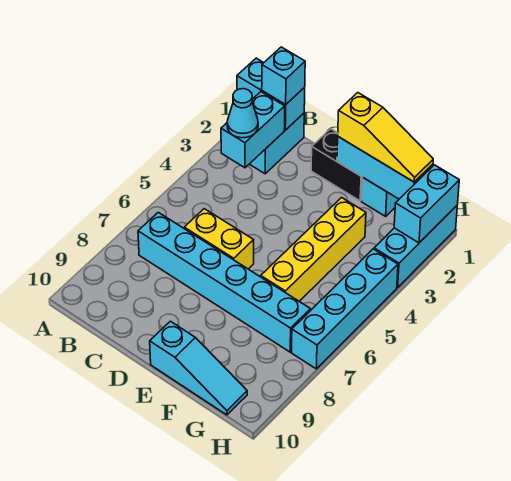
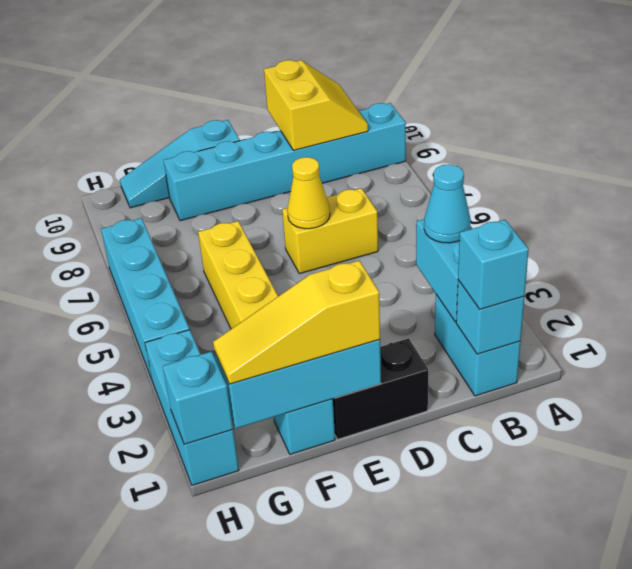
cyan brick A1:B1 level 2 -> cyan brick B1 level 2
cyan brick B7:G7 level 1 -> cyan brick A9:F9 level 1
none -> yellow slope B9:C10 level 2 top C
none -> yellow cone D6 level 2
cyan brick H1:H2 level 2 -> cyan brick H1 level 2

